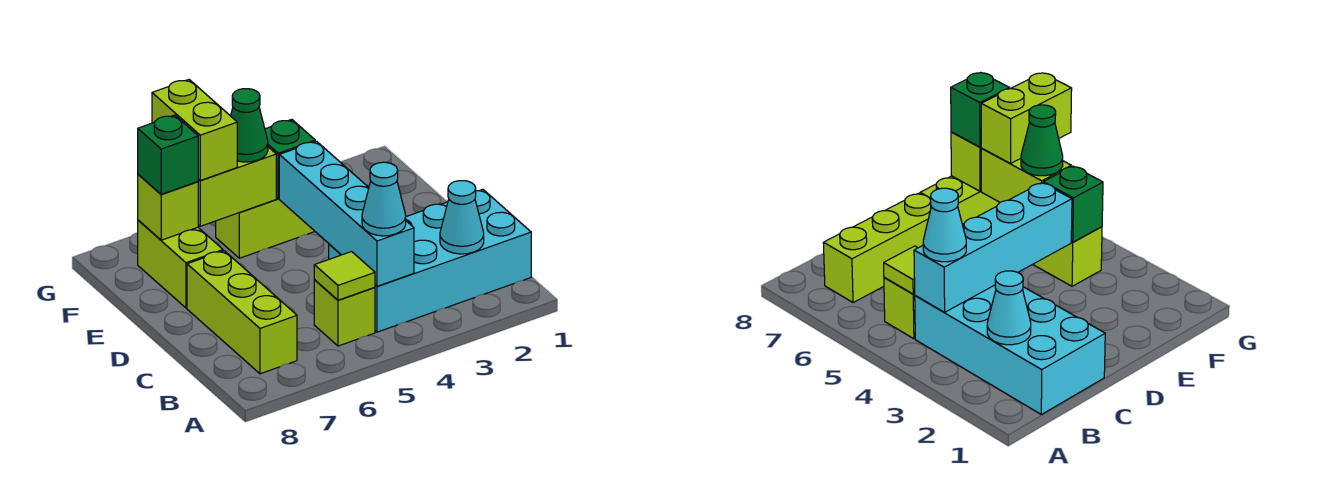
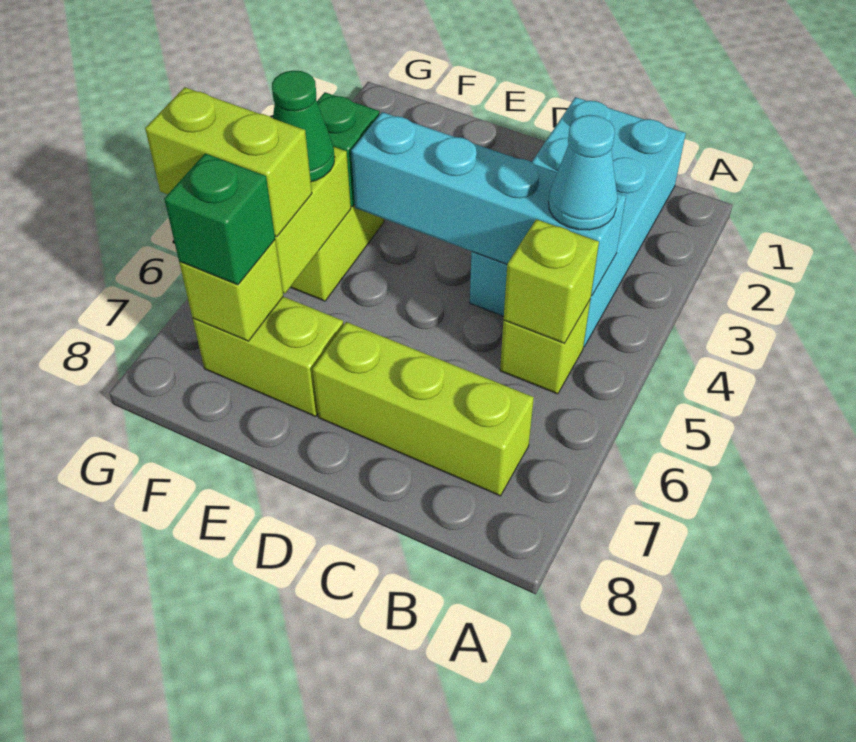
cyan cone B2 level 2 -> none
lime tile B5 level 2 -> lime brick B5 level 2

